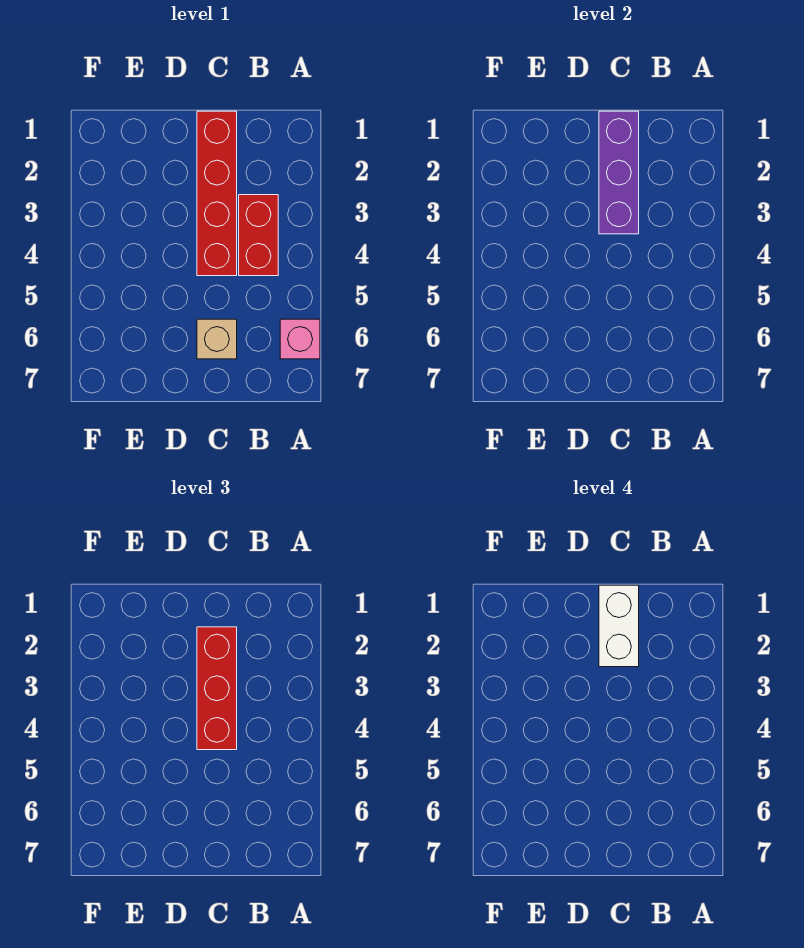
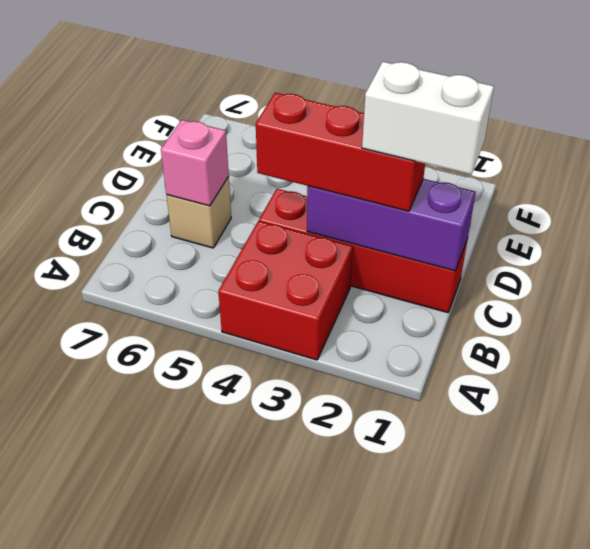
pink brick A6 level 1 -> pink brick C6 level 2
red brick B3:B4 level 1 -> red brick A3:B4 level 1

